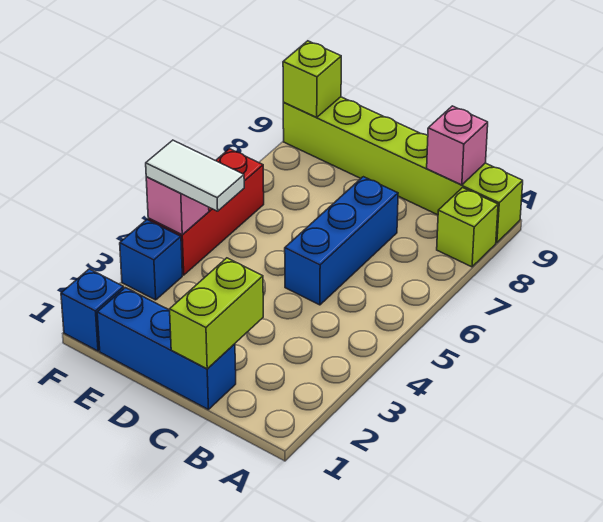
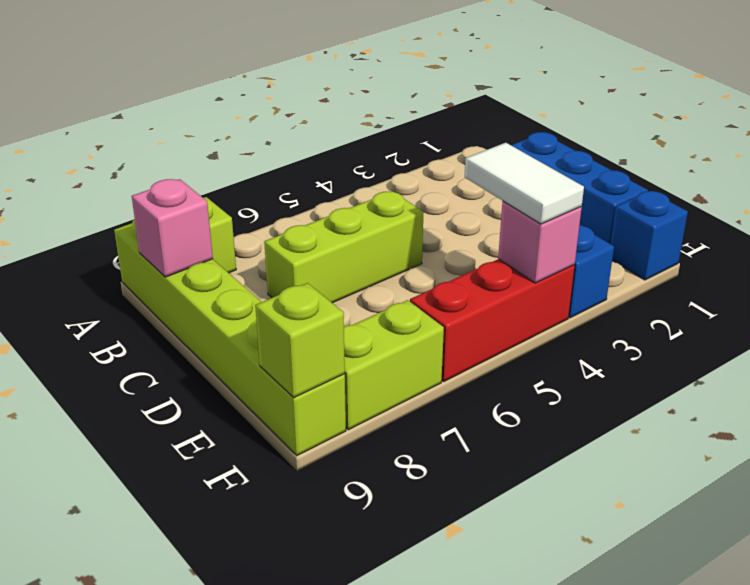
lime brick C1:C2 level 2 -> lime brick F7:F8 level 1
blue brick C5:C7 level 1 -> lime brick C5:C7 level 1

